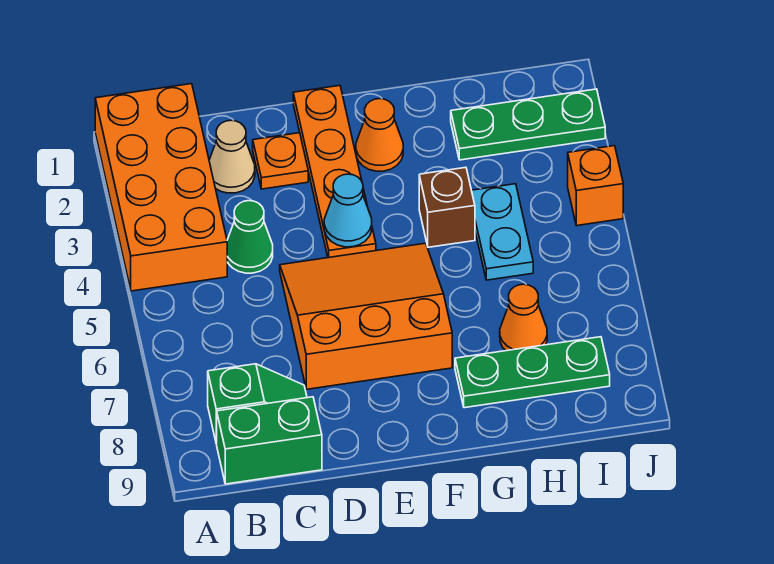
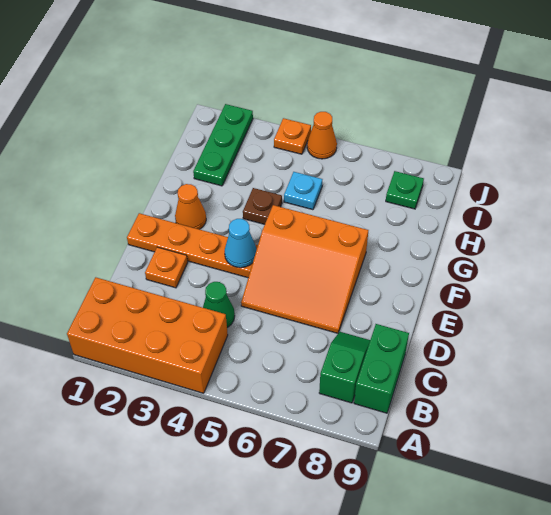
tan cone C2 level 1 -> none
orange slope D5:F7 level 1 top 7 -> orange slope D5:F7 level 1 top F
brown brick G4 level 1 -> brown plate G4 level 1
green plate G8:I8 level 1 -> green plate I8 level 1
cyan plate H4:H5 level 1 -> cyan plate H5 level 1
orange cone H7 level 1 -> orange cone J5 level 1
orange brick J4 level 1 -> orange plate J4 level 1

